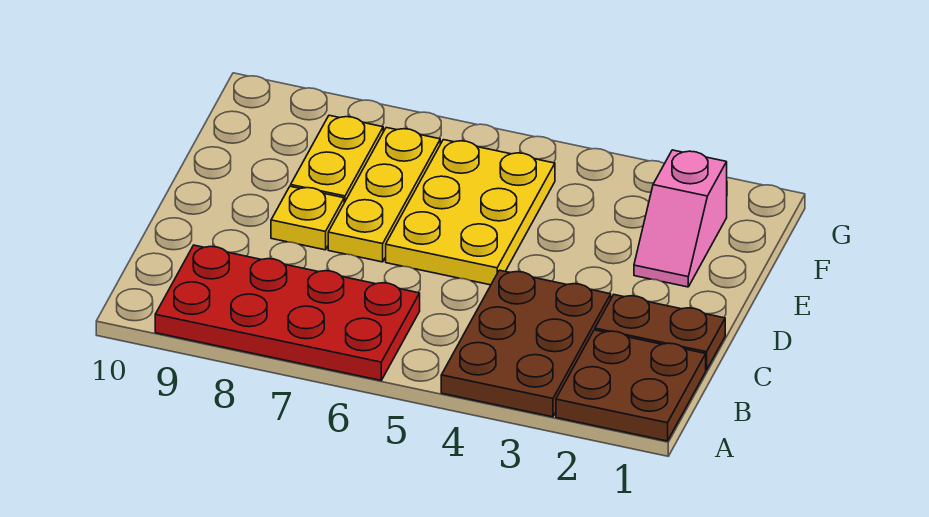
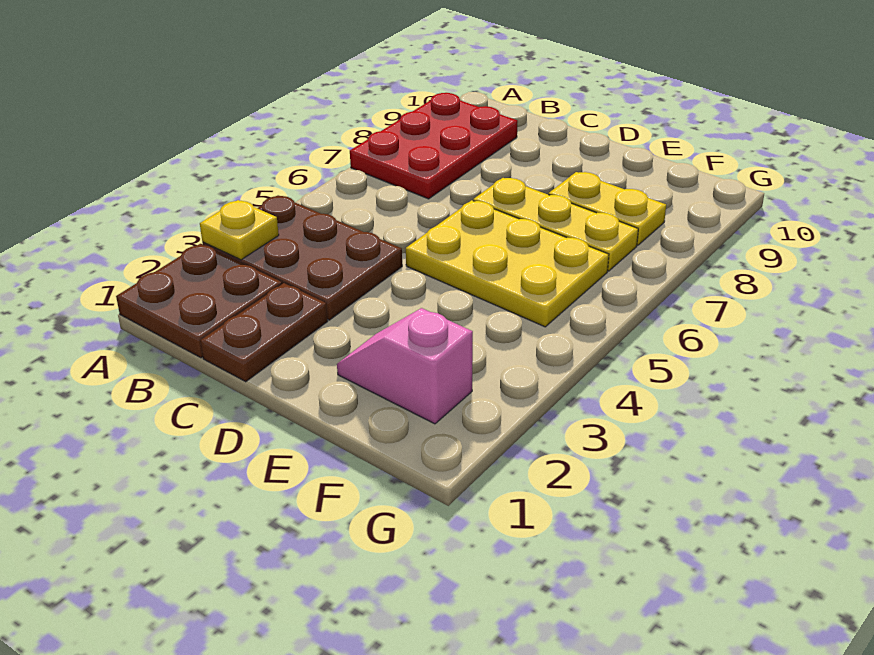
red plate A6:B9 level 1 -> red plate A7:B9 level 1
yellow plate D8 level 1 -> yellow plate A3 level 2

